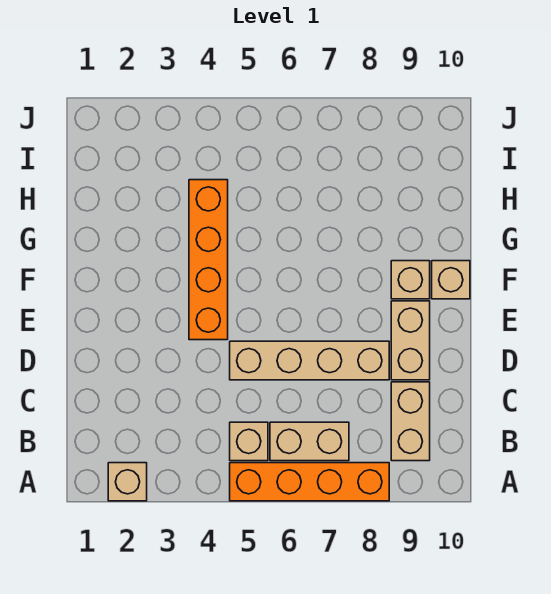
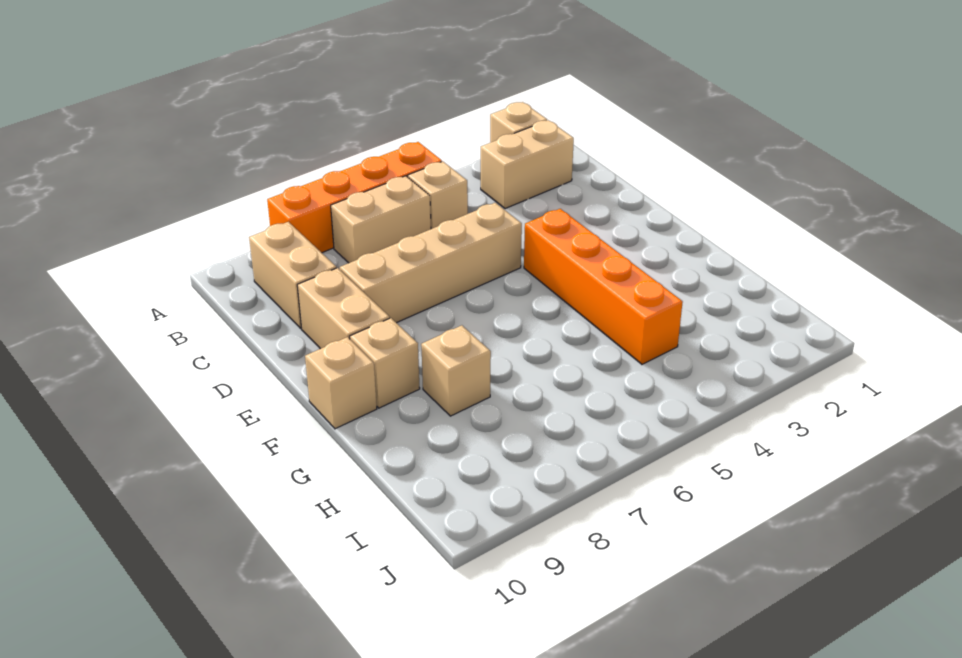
none -> tan brick B2:B3 level 1
none -> tan brick G8 level 1

